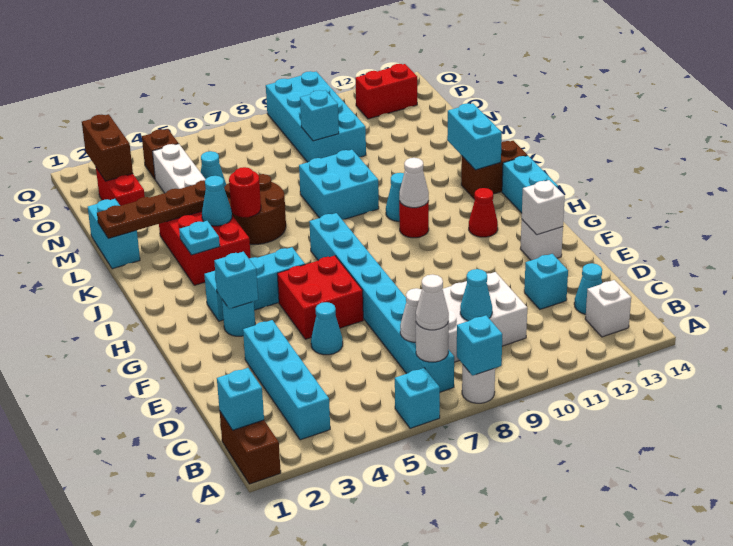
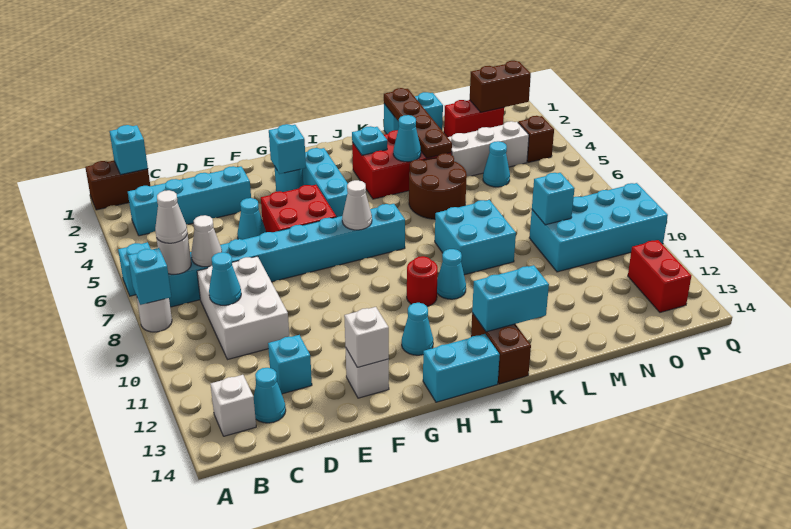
red cone H12 level 1 -> cyan cone H12 level 1
white cone I10 level 2 -> white cone H7 level 2
red round brick K5 level 2 -> none

